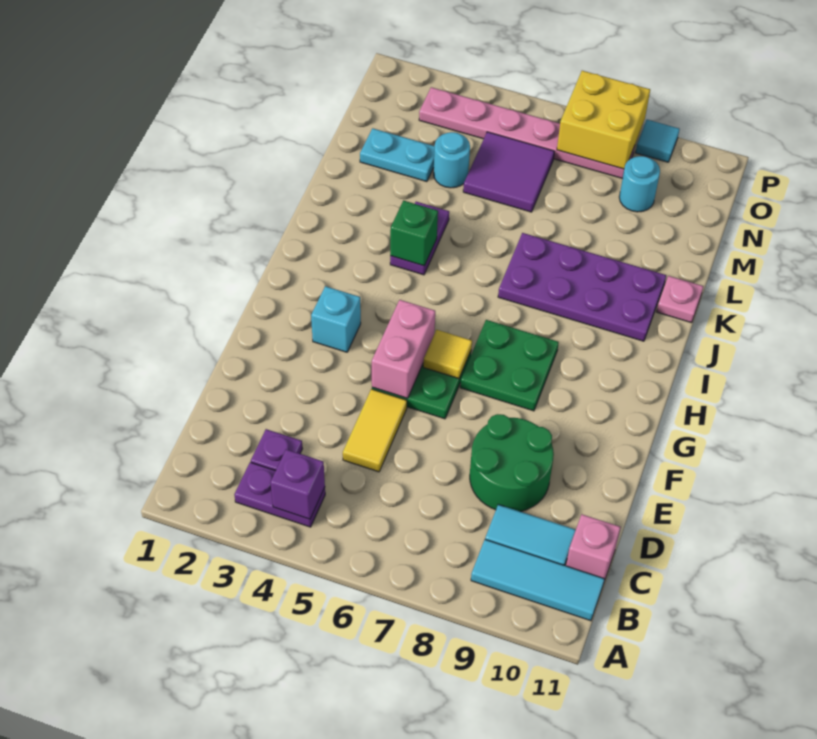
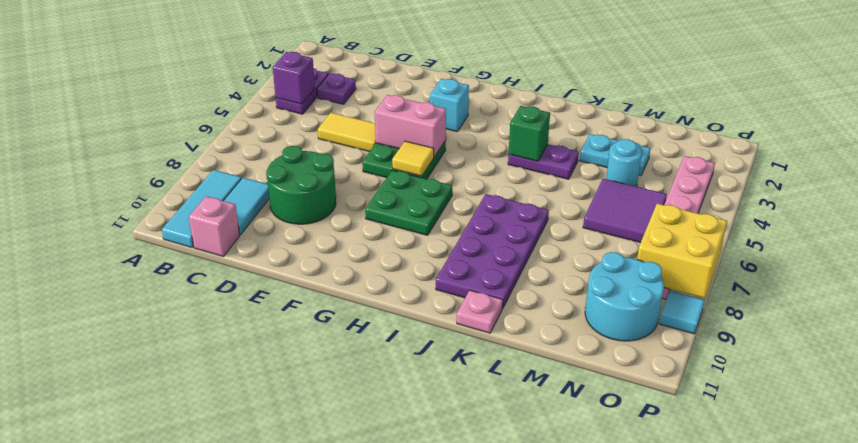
cyan plate M2:M3 level 1 -> cyan plate L3:M3 level 1
cyan round brick N9 level 1 -> cyan round brick N9:O10 level 1

